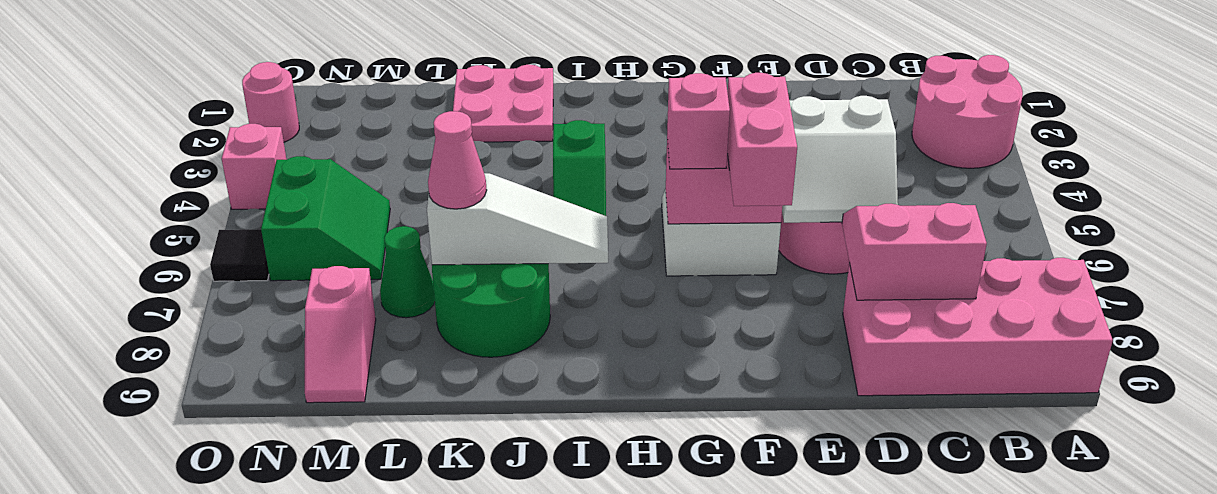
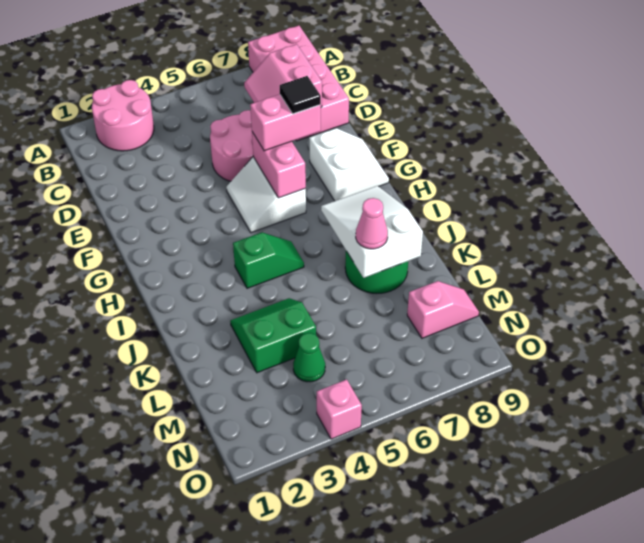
white slope D5:E6 level 2 top 5 -> white slope F8:G9 level 1 top 8
pink brick G6 level 3 -> none
white slope I7:K7 level 2 top K -> white slope I7:K8 level 2 top K
pink plate J1:K2 level 1 -> none
green cone L7 level 1 -> green cone M4 level 1
green slope M5:N6 level 1 top N -> green slope K3:L4 level 1 top L
pink round brick O2 level 1 -> none
black tile O6 level 1 -> black tile F7 level 4

